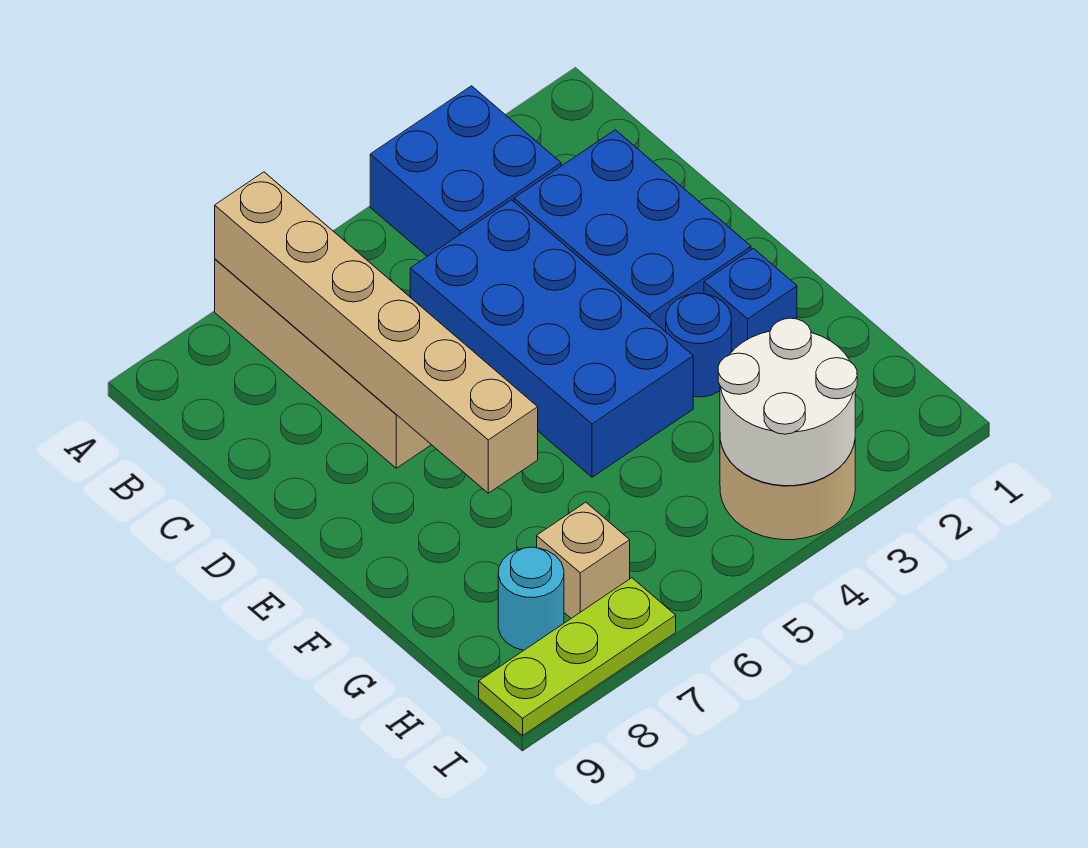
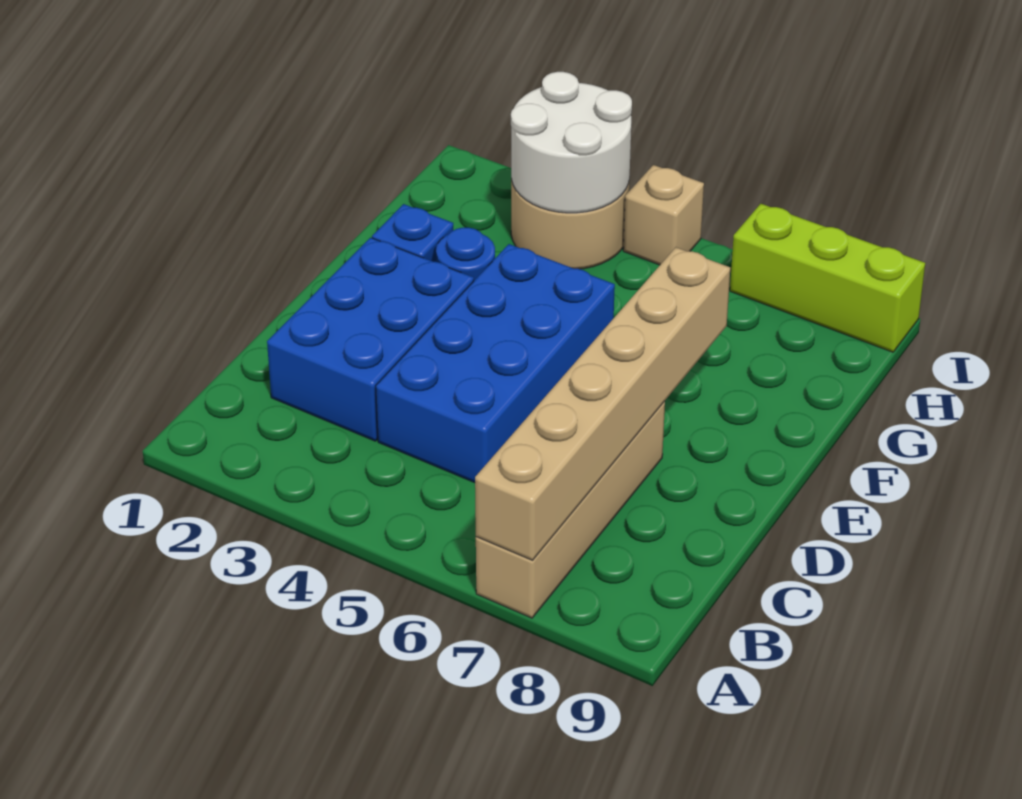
blue brick A3:B4 level 1 -> none
tan brick H7 level 1 -> tan brick I5 level 1
cyan round brick H8 level 1 -> none
lime plate I7:I9 level 1 -> lime brick I7:I9 level 1

